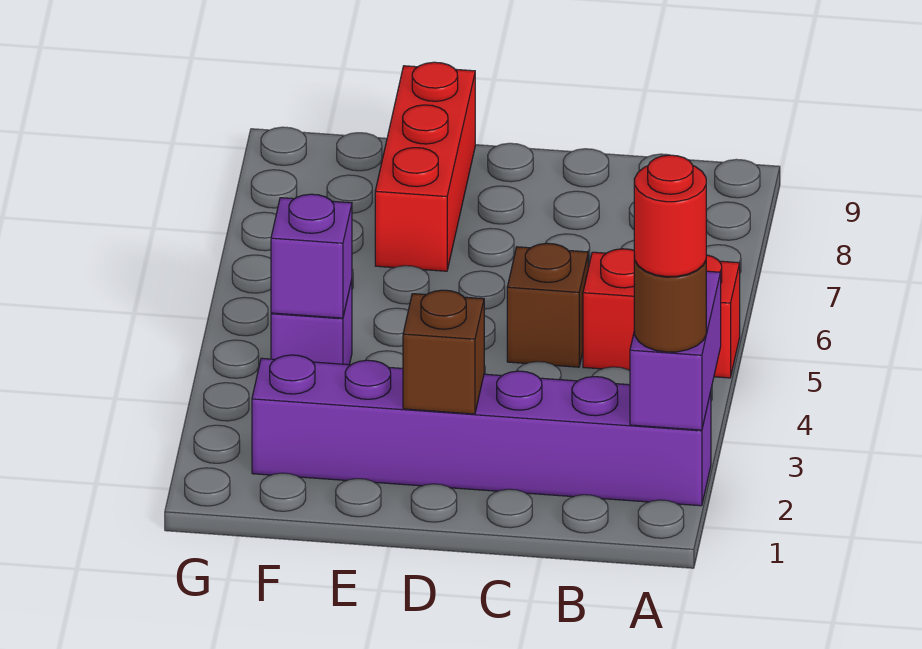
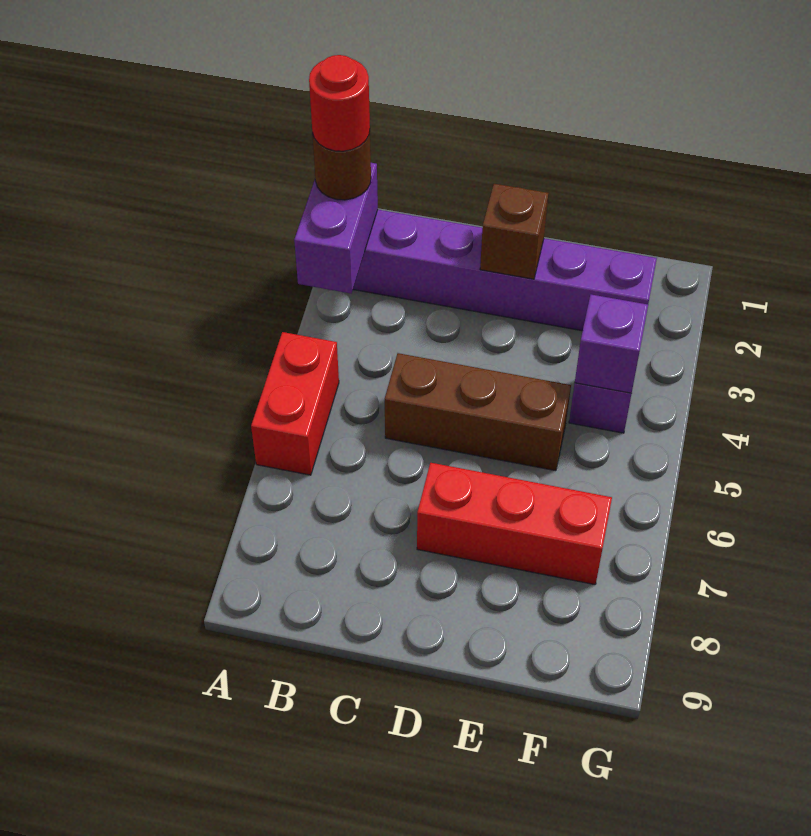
red brick A5:B5 level 1 -> red brick A5:A6 level 1
brown brick C5 level 1 -> brown brick C5:E5 level 1
red brick E7:E9 level 1 -> red brick D7:F7 level 1

